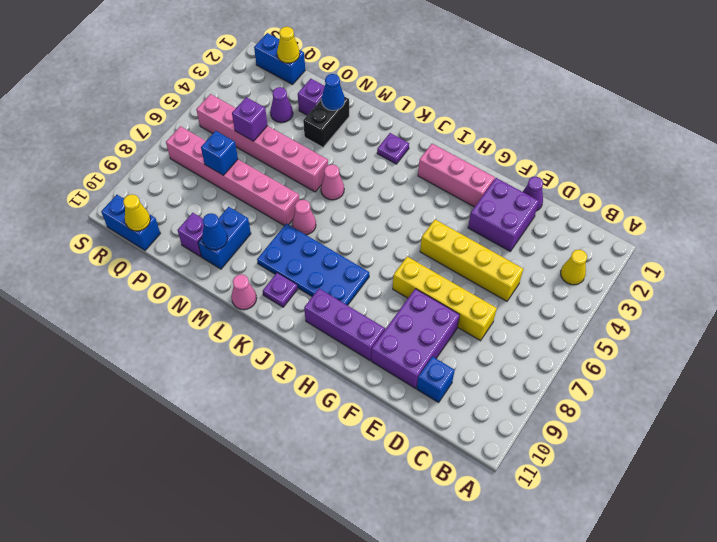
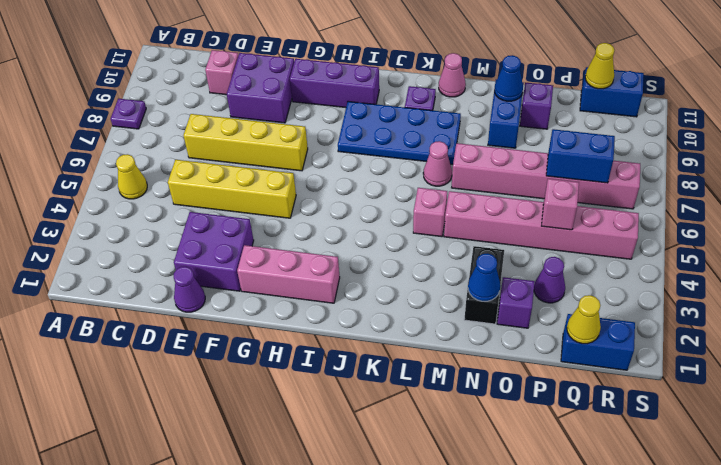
yellow cone B3 level 1 -> yellow cone B5 level 1
blue brick D10 level 1 -> pink brick D10 level 1
purple brick E8:F10 level 1 -> purple brick E9:F10 level 1
purple plate K2 level 1 -> purple plate A8 level 1
pink cone L5 level 1 -> pink brick L5 level 1
purple brick P5 level 2 -> pink brick P5 level 2
blue brick P7 level 2 -> blue brick P7:Q7 level 2

